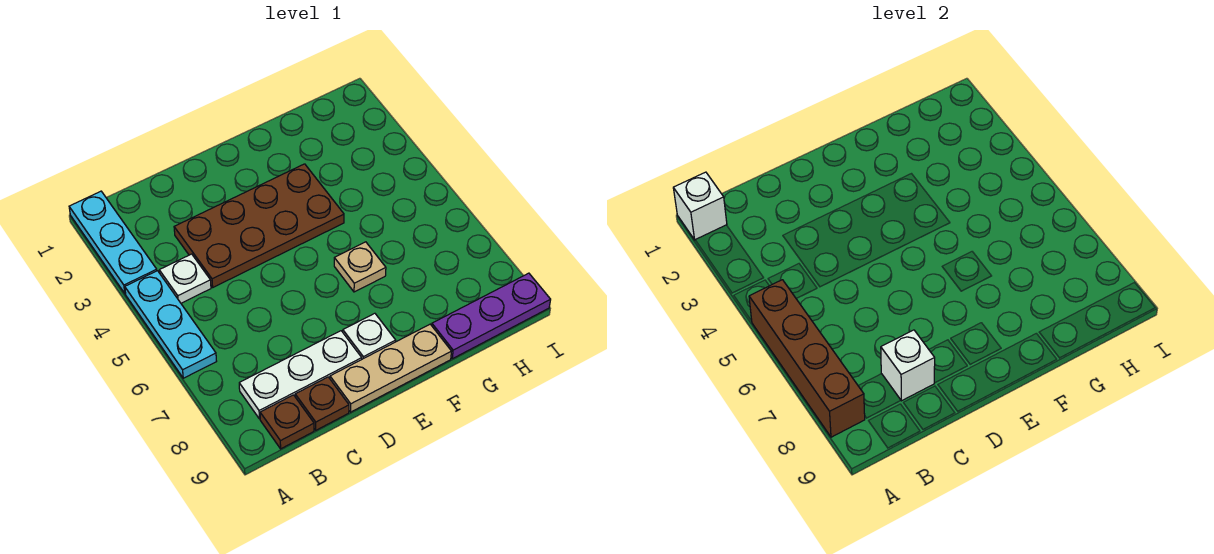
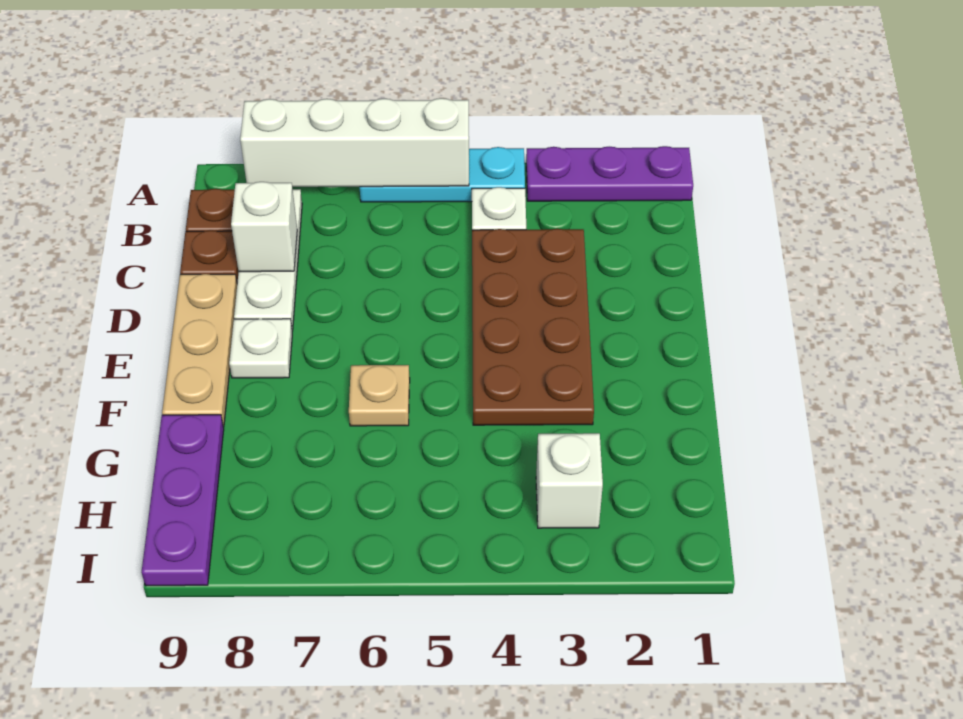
cyan plate A1:A3 level 1 -> purple plate A1:A3 level 1
white brick A1 level 2 -> white brick H3 level 1
brown brick A5:A8 level 2 -> white brick A5:A8 level 2

